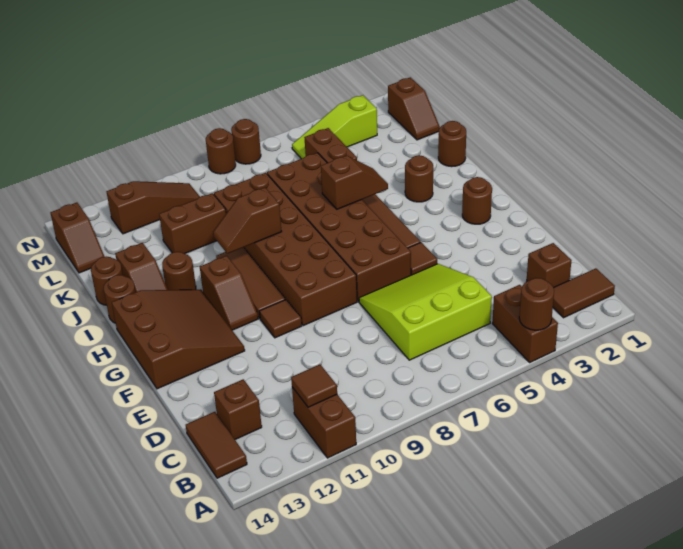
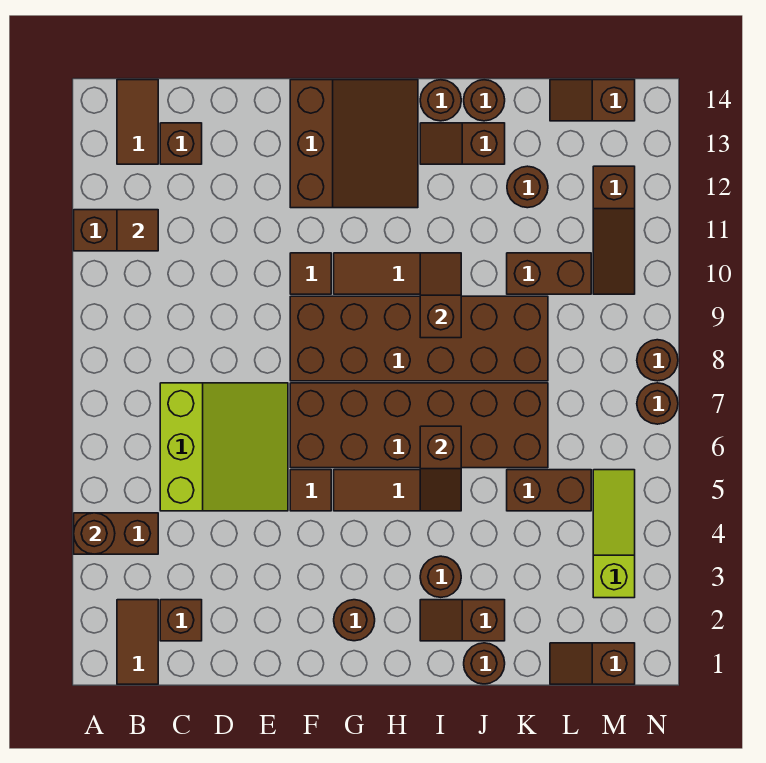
brown tile B14:C14 level 1 -> brown tile B13:B14 level 1
brown slope F12:H14 level 1 top 14 -> brown slope F12:H14 level 1 top F
brown slope G11:H11 level 1 top H -> brown slope I2:J2 level 1 top J
brown round brick I12 level 1 -> brown round brick K12 level 1
brown brick K10:K11 level 1 -> brown brick K10:L10 level 1

